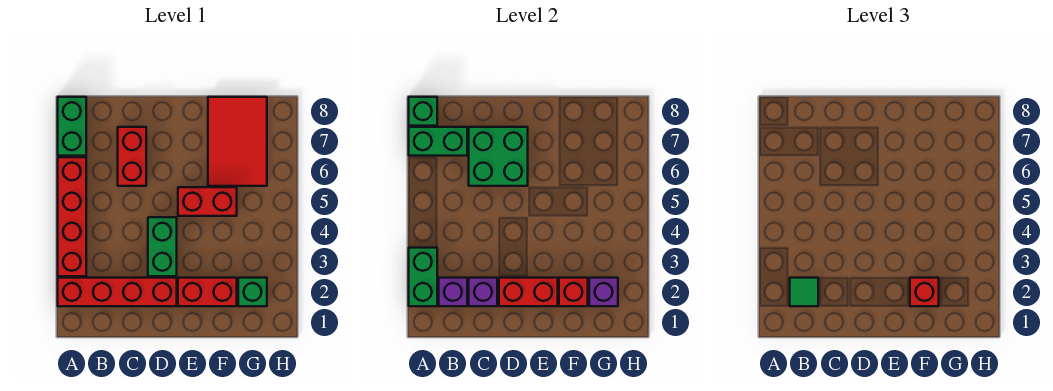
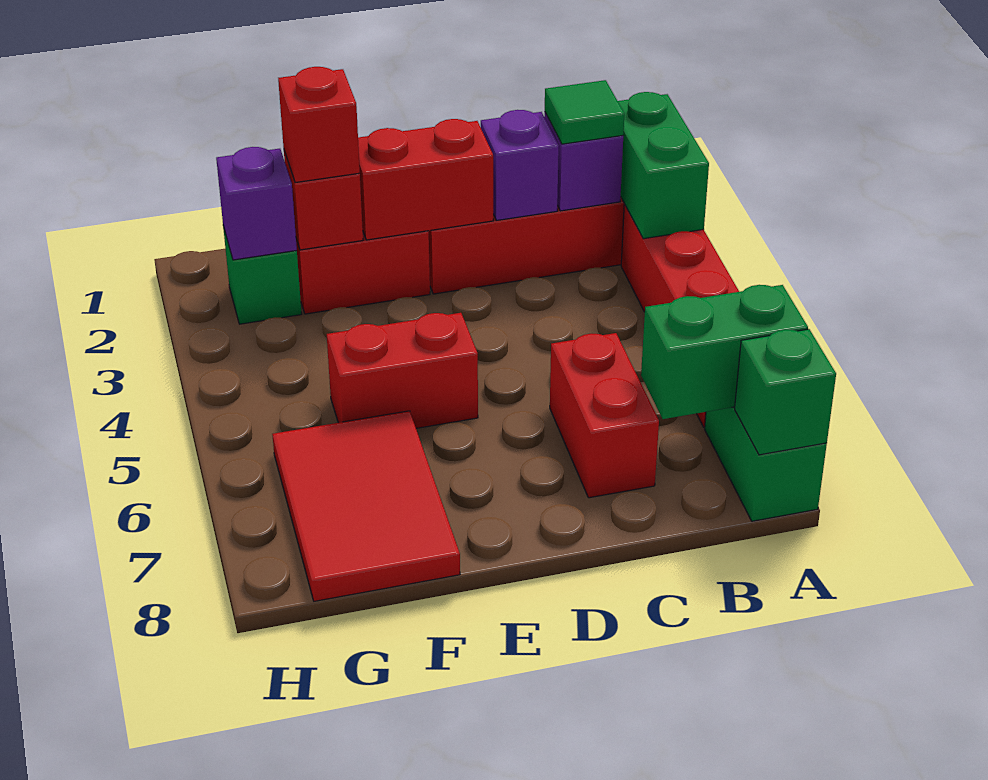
green brick C6:D7 level 2 -> none
green brick D3:D4 level 1 -> none

